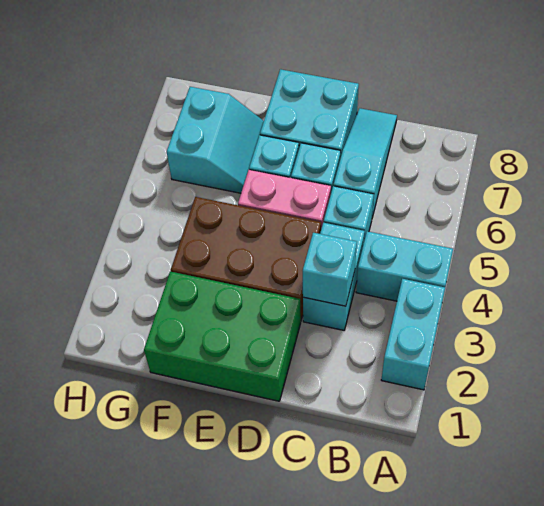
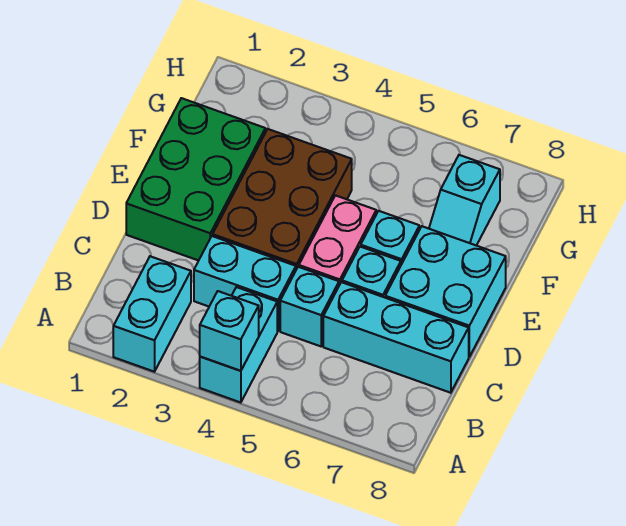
cyan brick A2:A3 level 1 -> cyan brick A2:B2 level 1
cyan brick C3 level 2 -> cyan brick A4 level 2
cyan slope C6:C8 level 1 top 6 -> cyan brick C6:C8 level 1
cyan slope F6:G7 level 1 top G -> cyan slope F7:G7 level 1 top G

